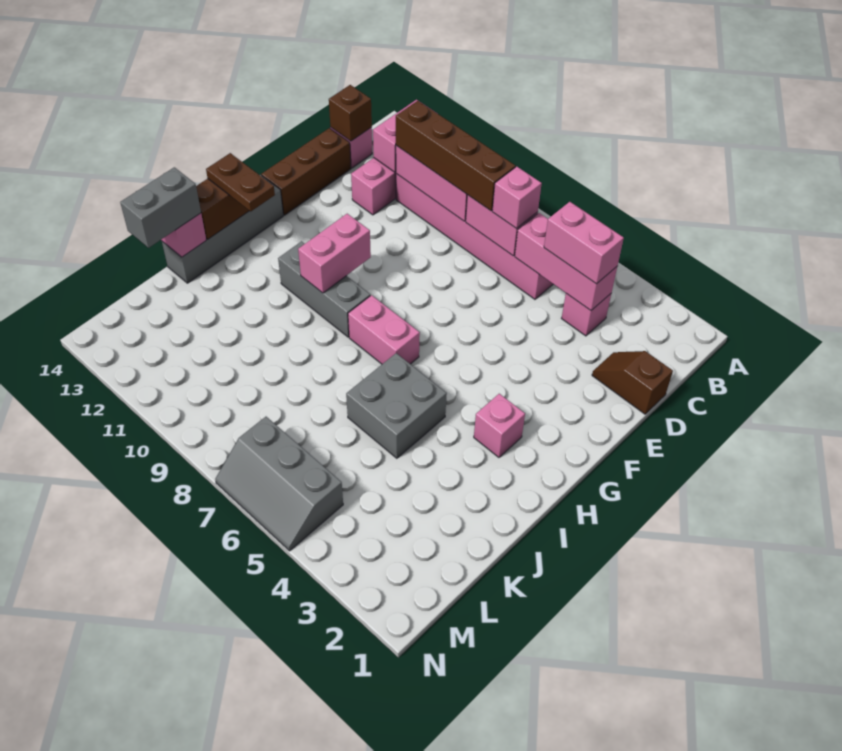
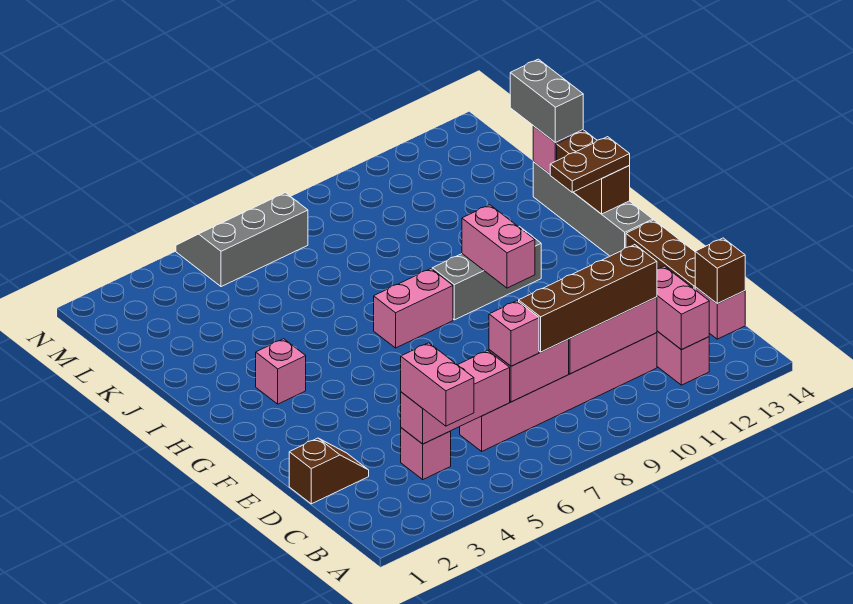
pink brick C4:C5 level 3 -> pink brick B4:C4 level 3
grey brick I5:J6 level 1 -> none

